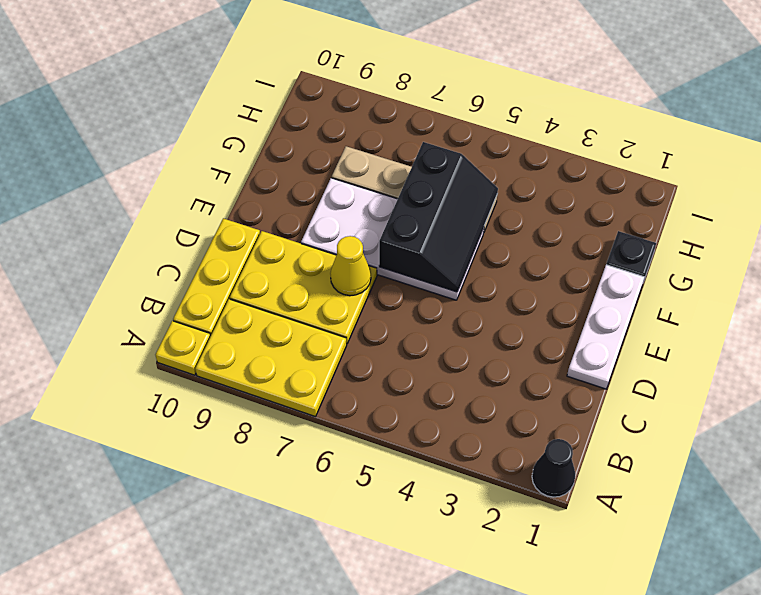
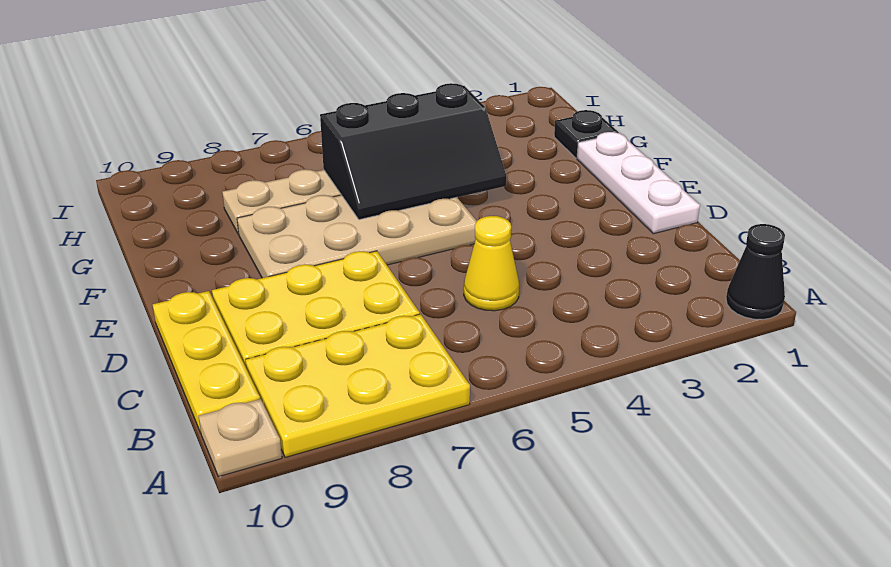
yellow plate A10 level 1 -> tan plate A10 level 1
yellow cone D7 level 2 -> yellow cone C5 level 1
white plate E5:F8 level 1 -> tan plate E5:F8 level 1
black slope E5:G6 level 2 top 6 -> black slope F4:G6 level 2 top G

